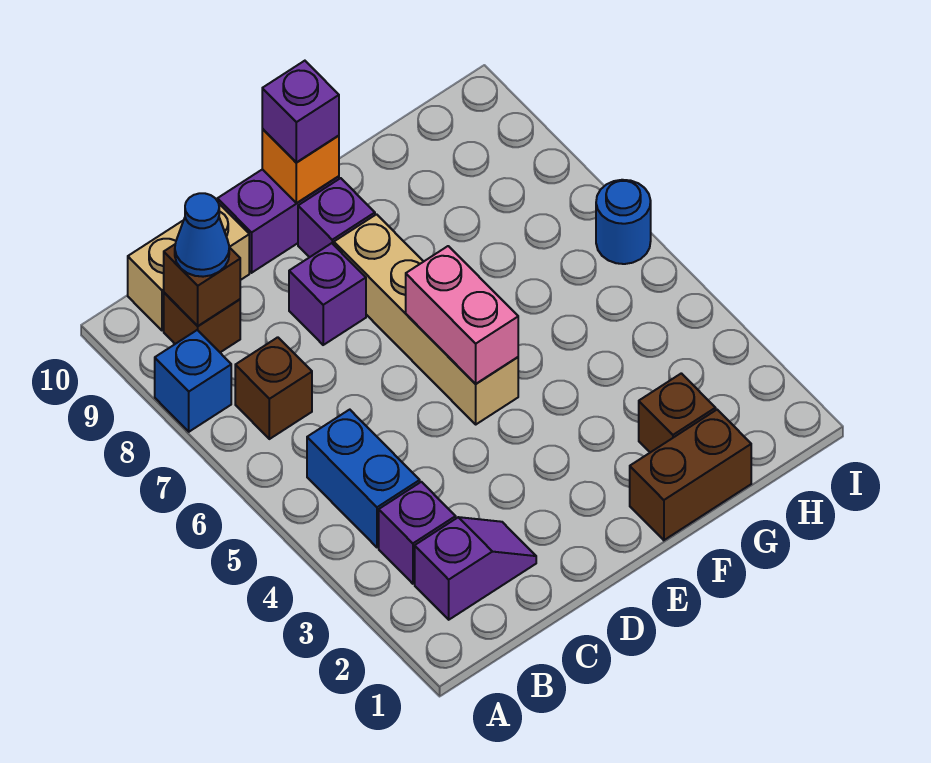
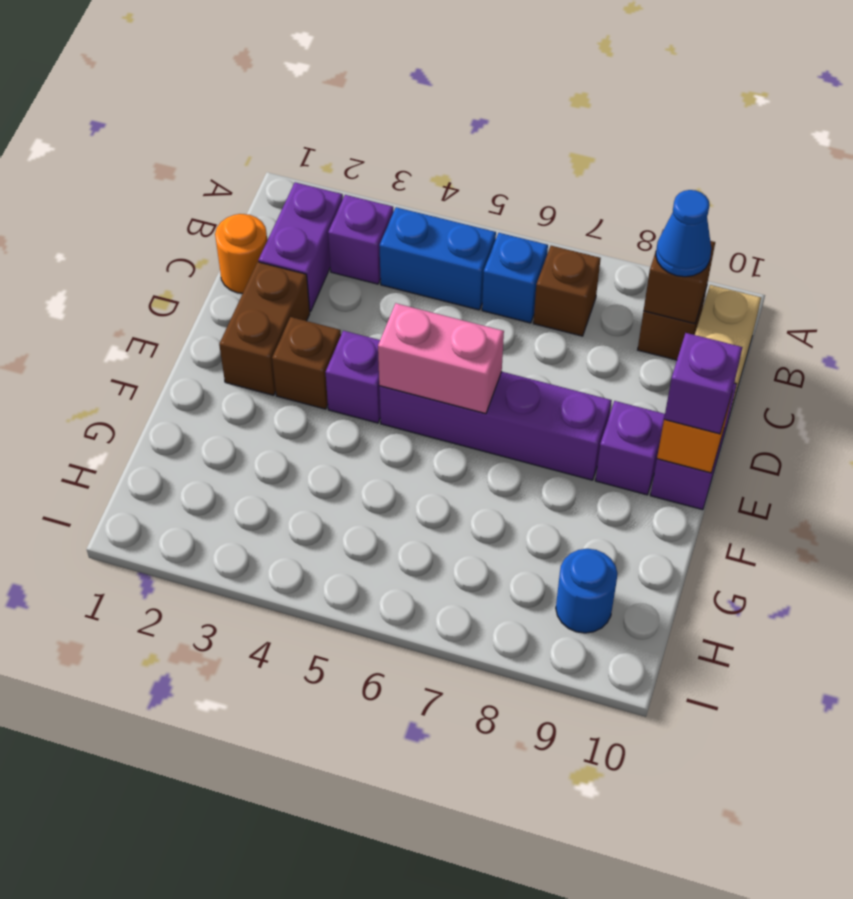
blue brick A8 level 1 -> blue brick B6 level 1
purple slope B2:C2 level 1 top B -> purple brick B2:C2 level 1
none -> orange round brick C1 level 1
purple brick D8 level 1 -> purple brick E4 level 1
tan brick E5:E8 level 1 -> purple brick E5:E8 level 1
brown brick F1:G1 level 1 -> brown brick D2:E2 level 1
brown brick G2 level 1 -> brown brick E3 level 1
blue round brick I6 level 1 -> blue round brick H9 level 1

